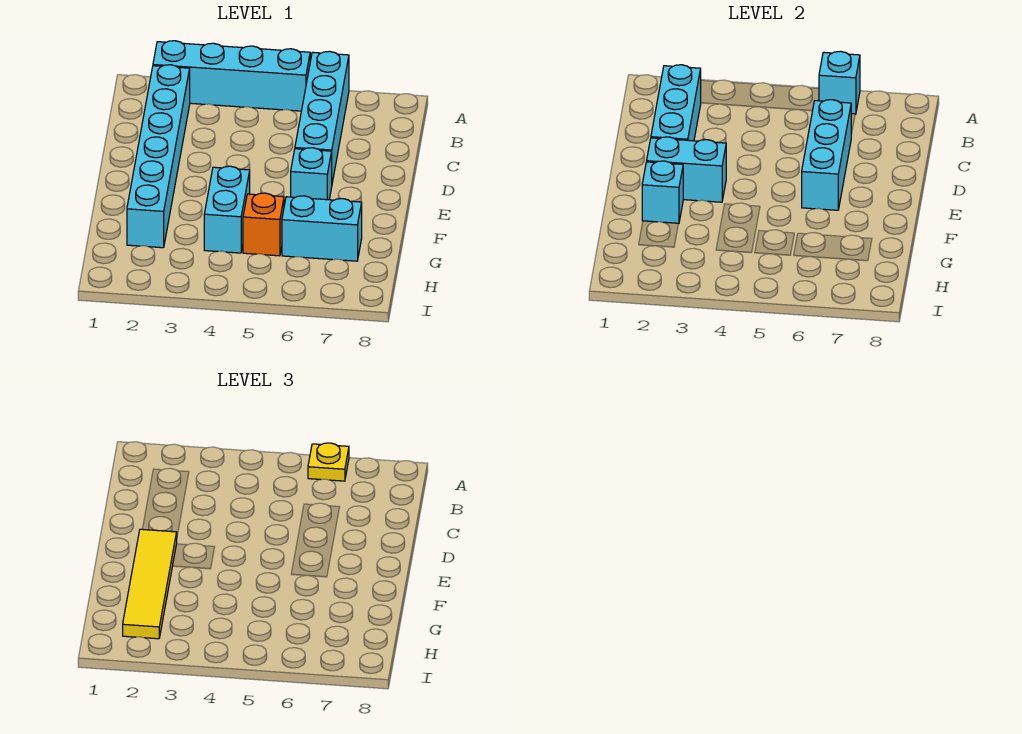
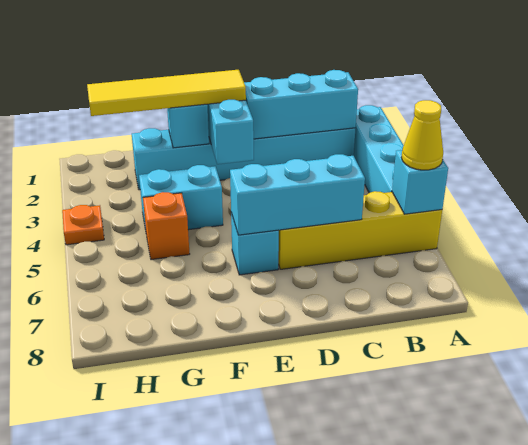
cyan brick A6:D6 level 1 -> yellow brick A6:D6 level 1
yellow plate A6 level 3 -> yellow cone A6 level 3
cyan brick G6:G7 level 1 -> none
none -> orange plate I4 level 1

